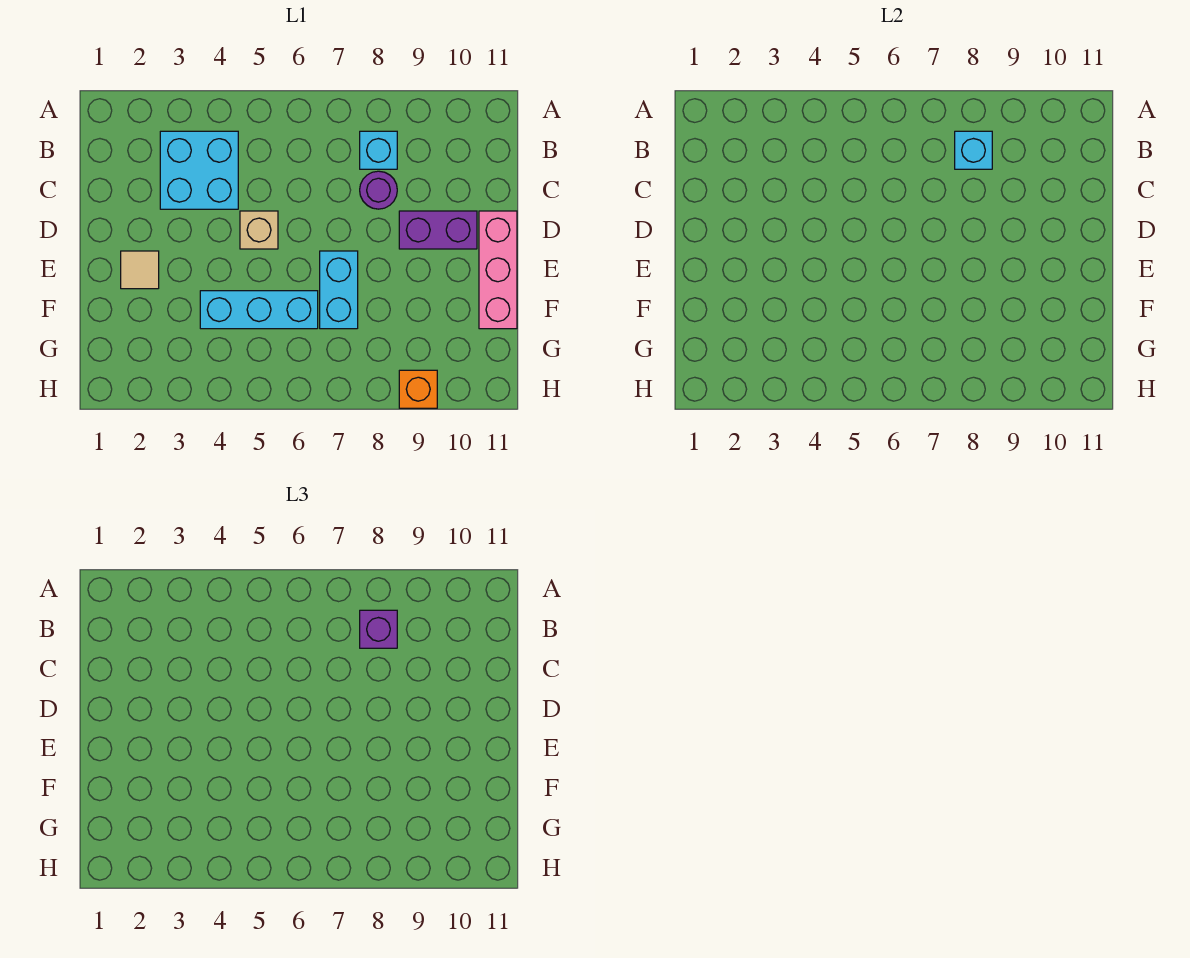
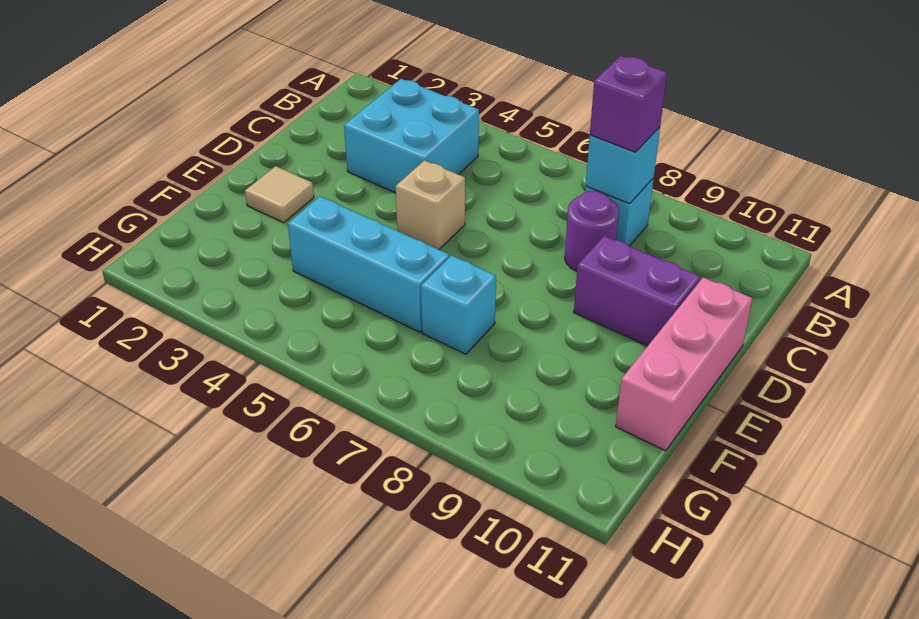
cyan brick E7:F7 level 1 -> cyan brick F7 level 1
orange brick H9 level 1 -> none

